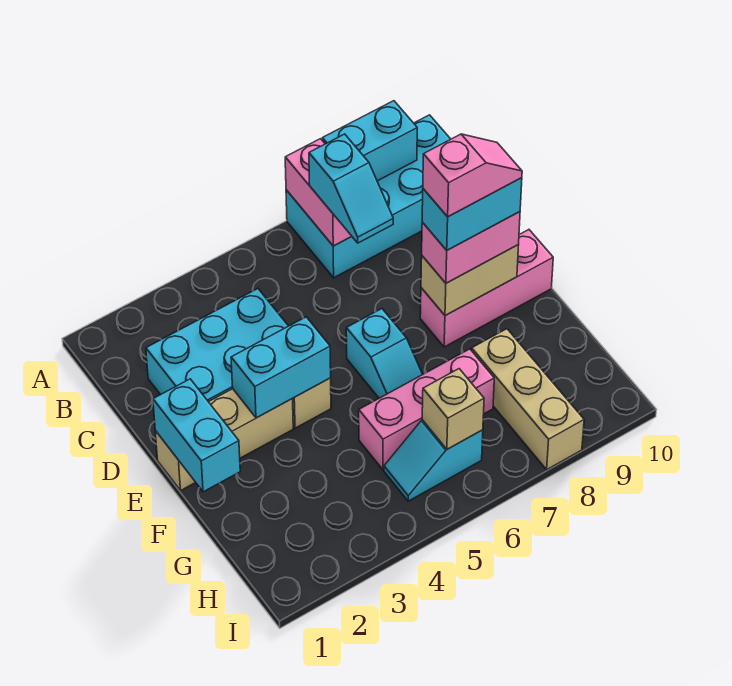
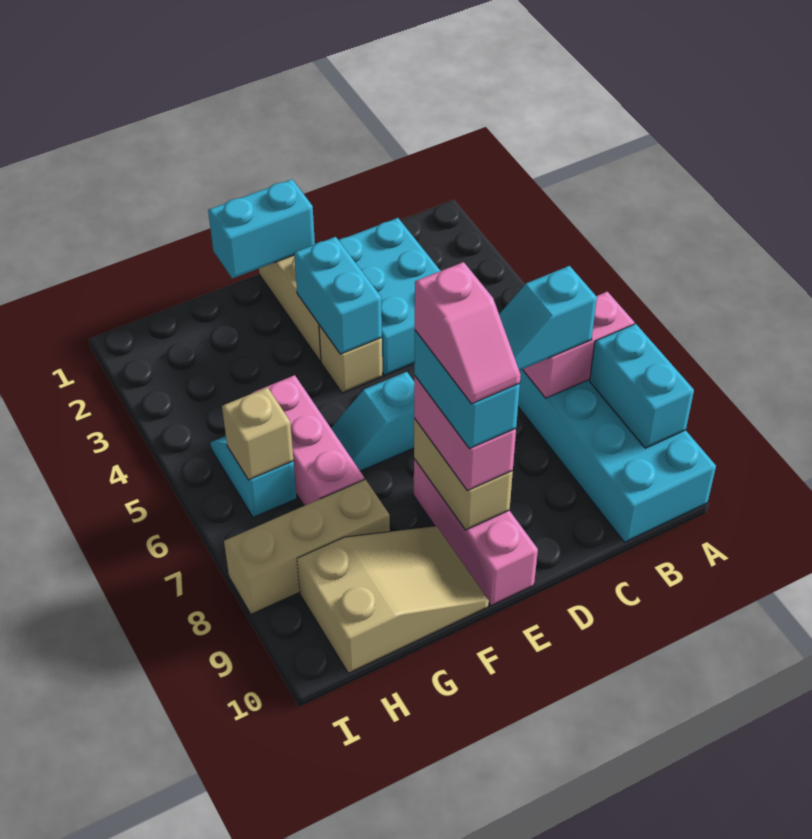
none -> tan slope F9:H10 level 1 top H

